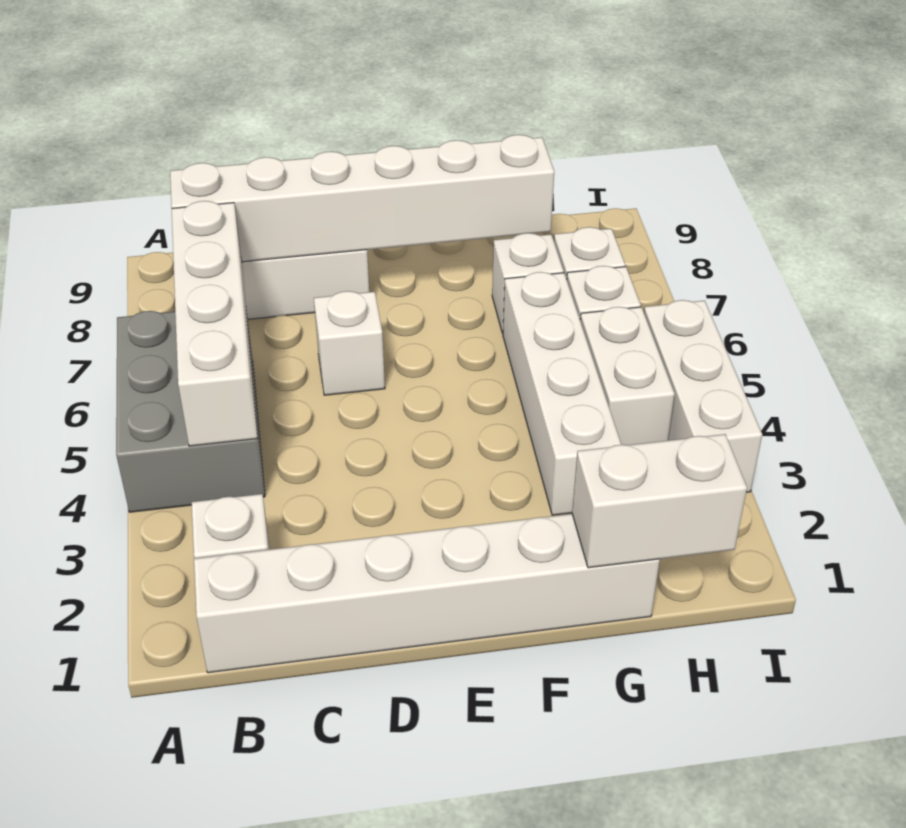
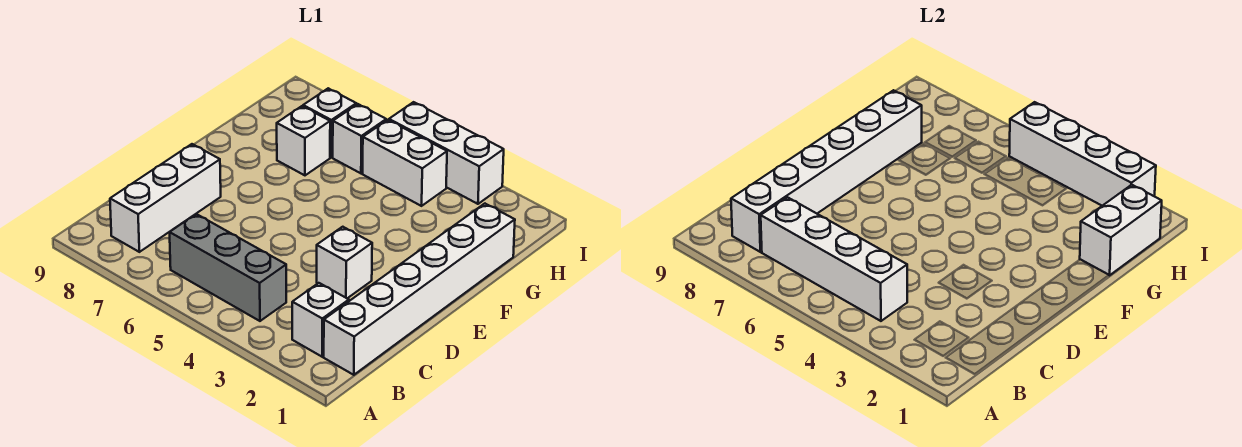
grey brick A4:B6 level 1 -> grey brick B4:B6 level 1
white brick D6 level 1 -> white brick D3 level 1
white brick G3:G6 level 1 -> white brick I2:I5 level 2

